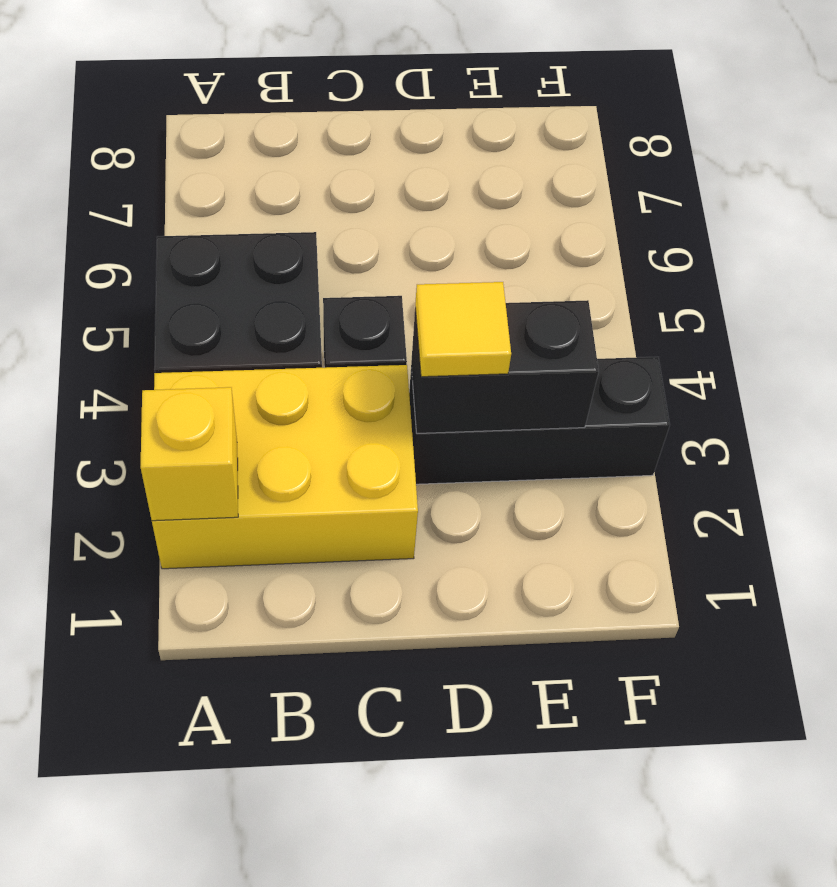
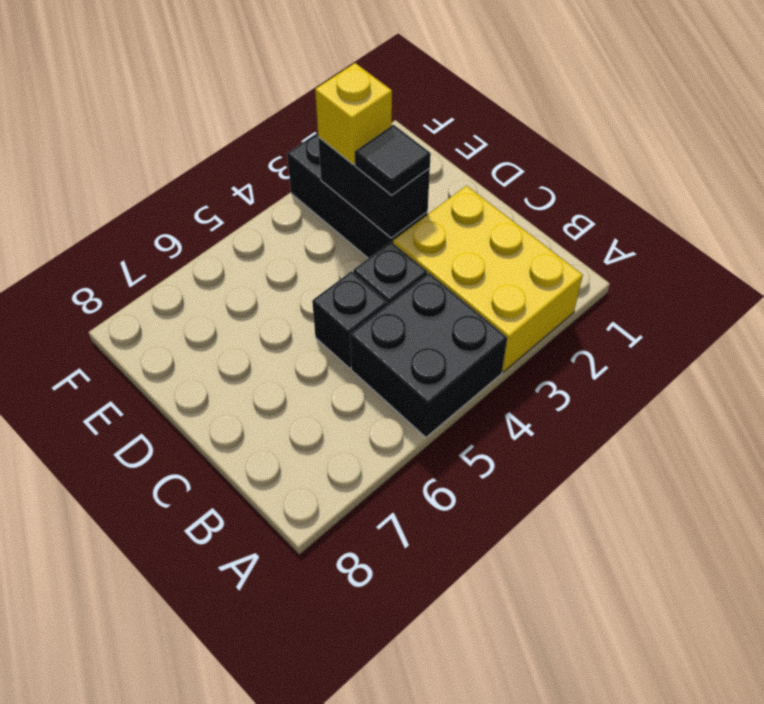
yellow brick A2 level 2 -> yellow brick E3 level 3
none -> black brick C5 level 1
yellow tile D3 level 3 -> black tile D3 level 3

